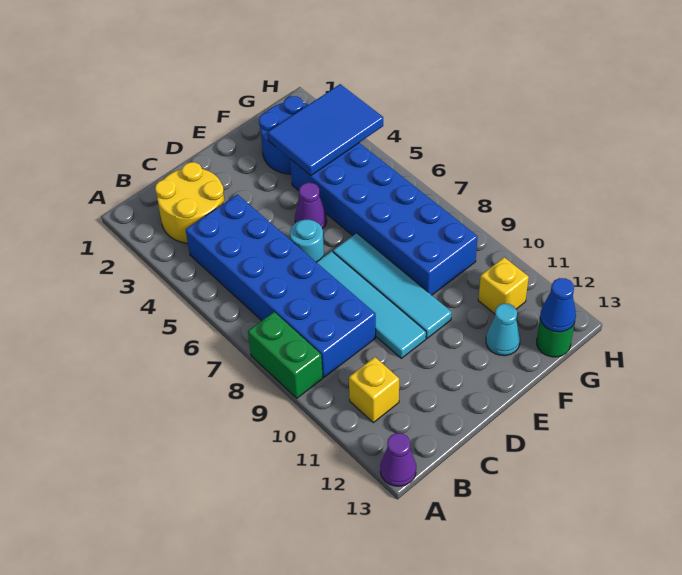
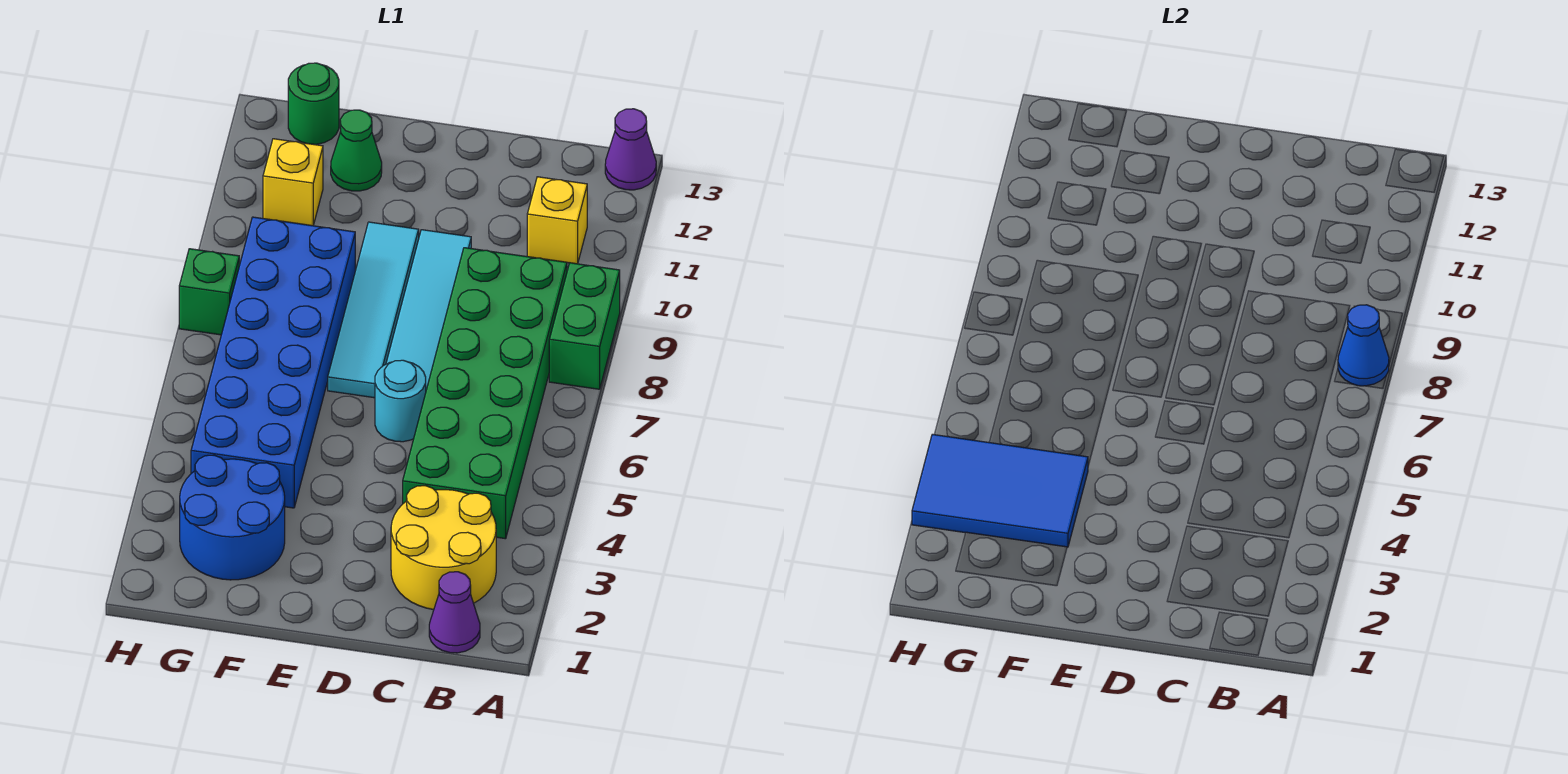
blue brick B4:C9 level 1 -> green brick B4:C9 level 1
purple cone E5 level 1 -> purple cone B1 level 1
cyan cone F12 level 1 -> green cone F12 level 1
blue cone G13 level 2 -> blue cone A8 level 2
none -> green brick H8 level 1

